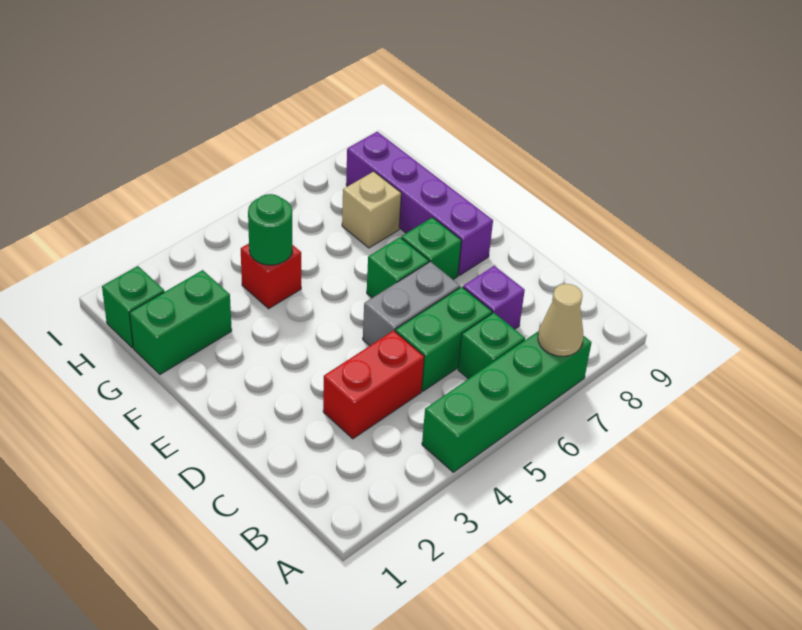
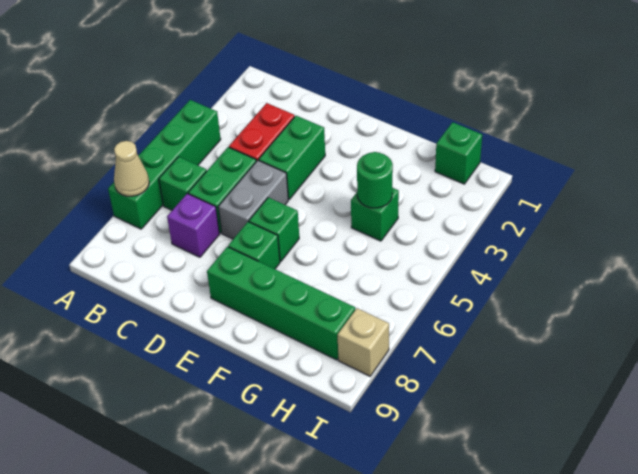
purple brick E8:H8 level 1 -> green brick E8:H8 level 1
green brick G1:G2 level 1 -> green brick D3:D4 level 1
red brick G4 level 1 -> green brick G4 level 1
tan brick G7 level 1 -> tan brick I8 level 1

